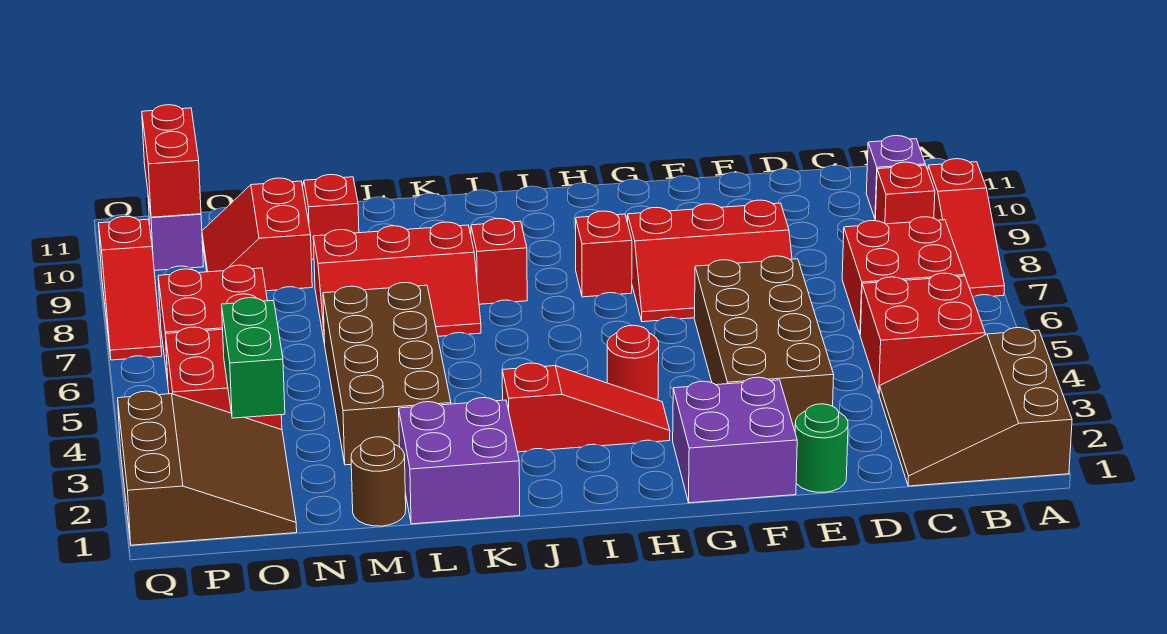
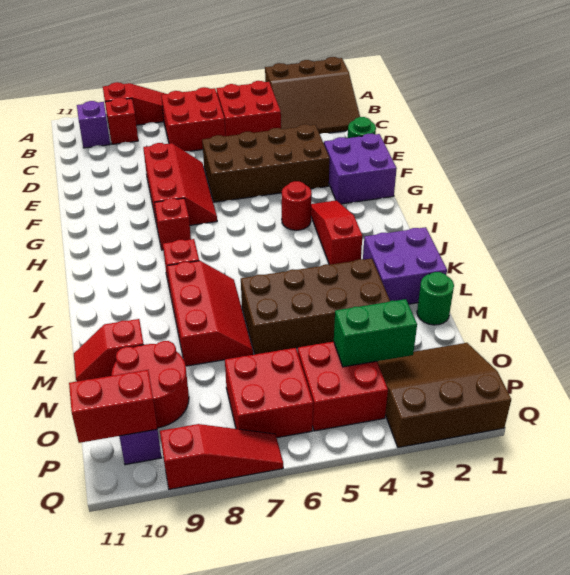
brown round brick M1 level 1 -> green round brick M1 level 1
red slope N9:O10 level 1 top N -> red round brick N9:O10 level 1

